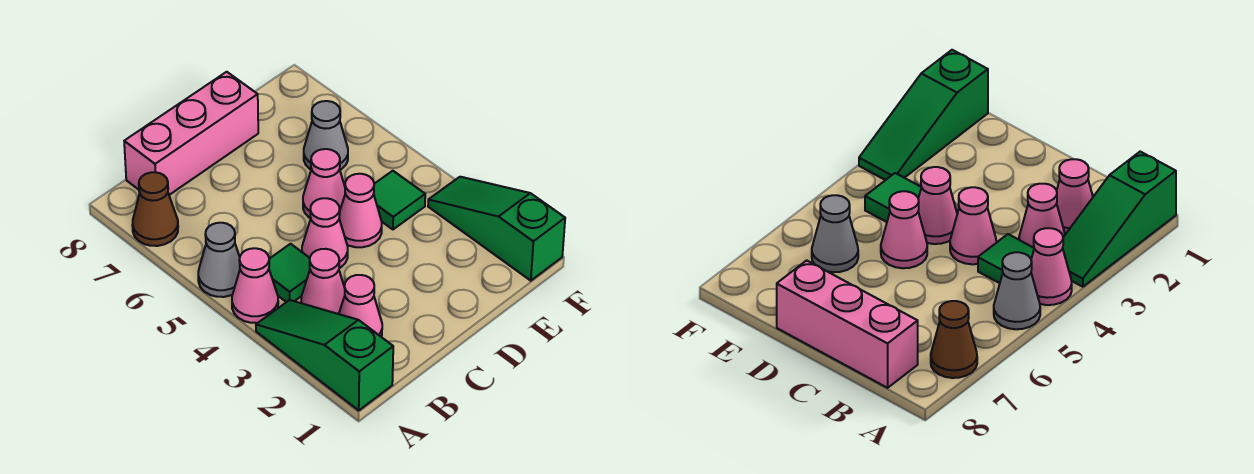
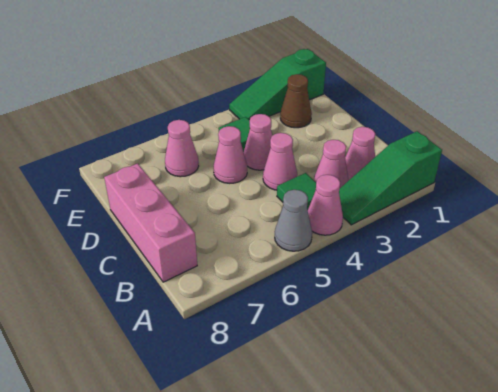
brown cone A7 level 1 -> brown cone E2 level 1
grey cone E6 level 1 -> pink cone E6 level 1

